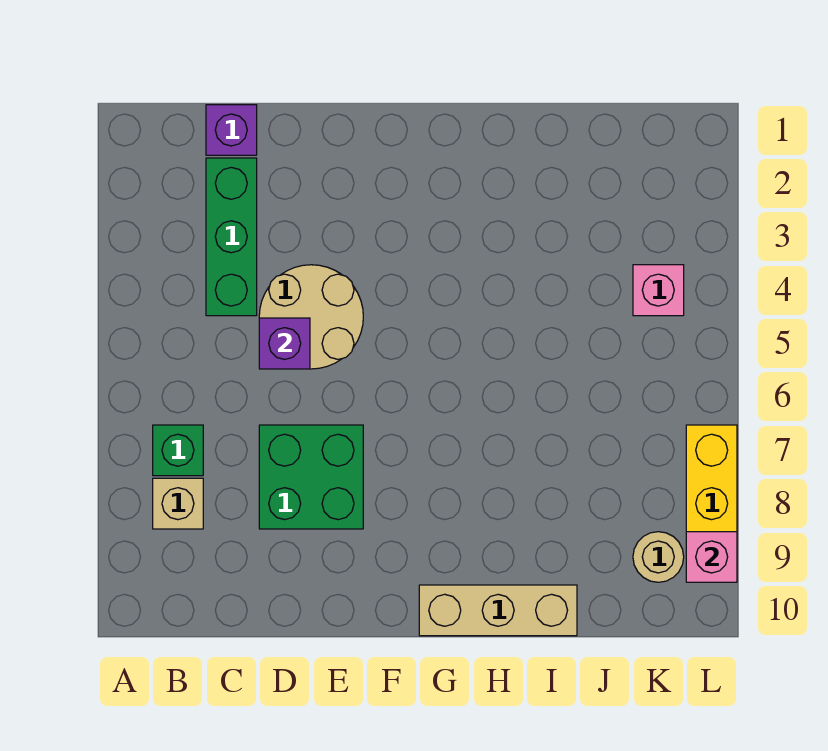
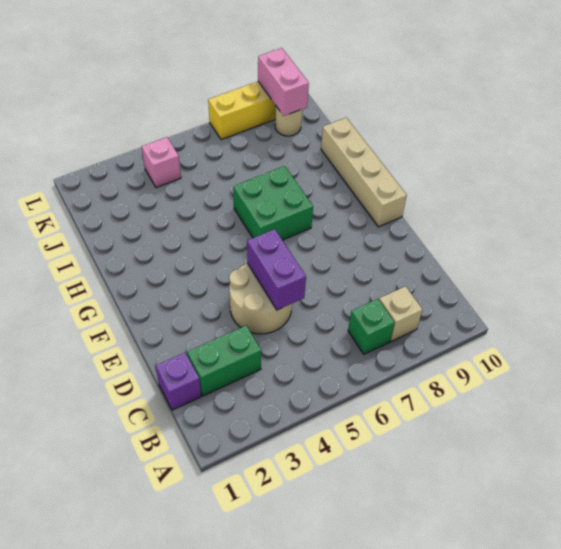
green brick C2:C4 level 1 -> green brick C2:C3 level 1
purple brick D5 level 2 -> purple brick D5:E5 level 2
green brick D7:E8 level 1 -> green brick G6:H7 level 1
tan brick G10:I10 level 1 -> tan brick F10:I10 level 1
pink brick L9 level 2 -> pink brick K9:L9 level 2

